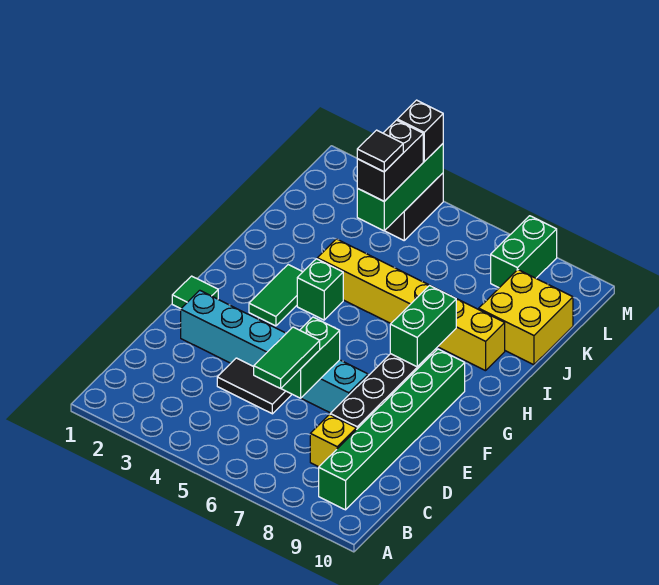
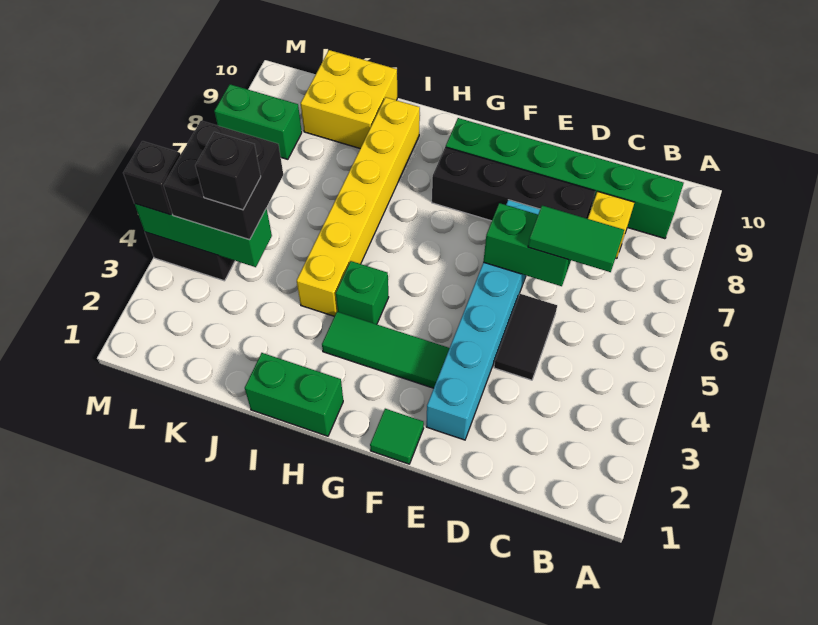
green tile G3:H3 level 1 -> green tile F3:H3 level 1
green brick G8:H8 level 2 -> green brick H1:I1 level 1
black brick K4:L4 level 3 -> black brick K4:L5 level 3
black tile K4 level 4 -> black brick K4 level 4

